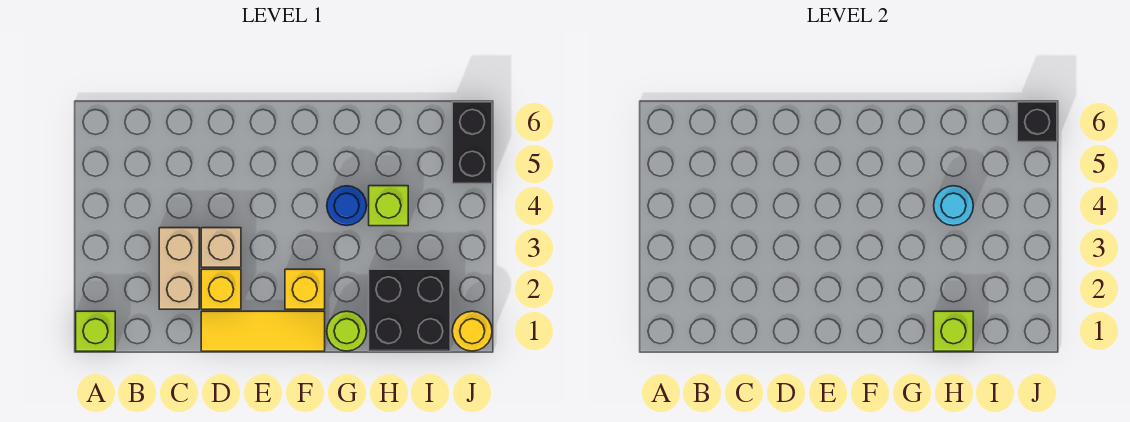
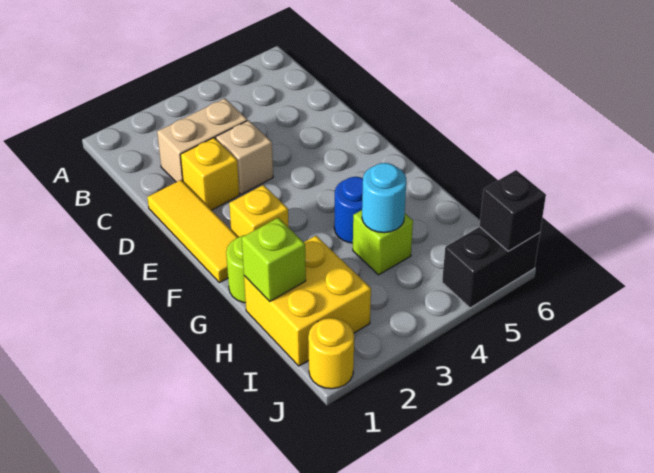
lime brick A1 level 1 -> none
black brick H1:I2 level 1 -> yellow brick H1:I2 level 1

